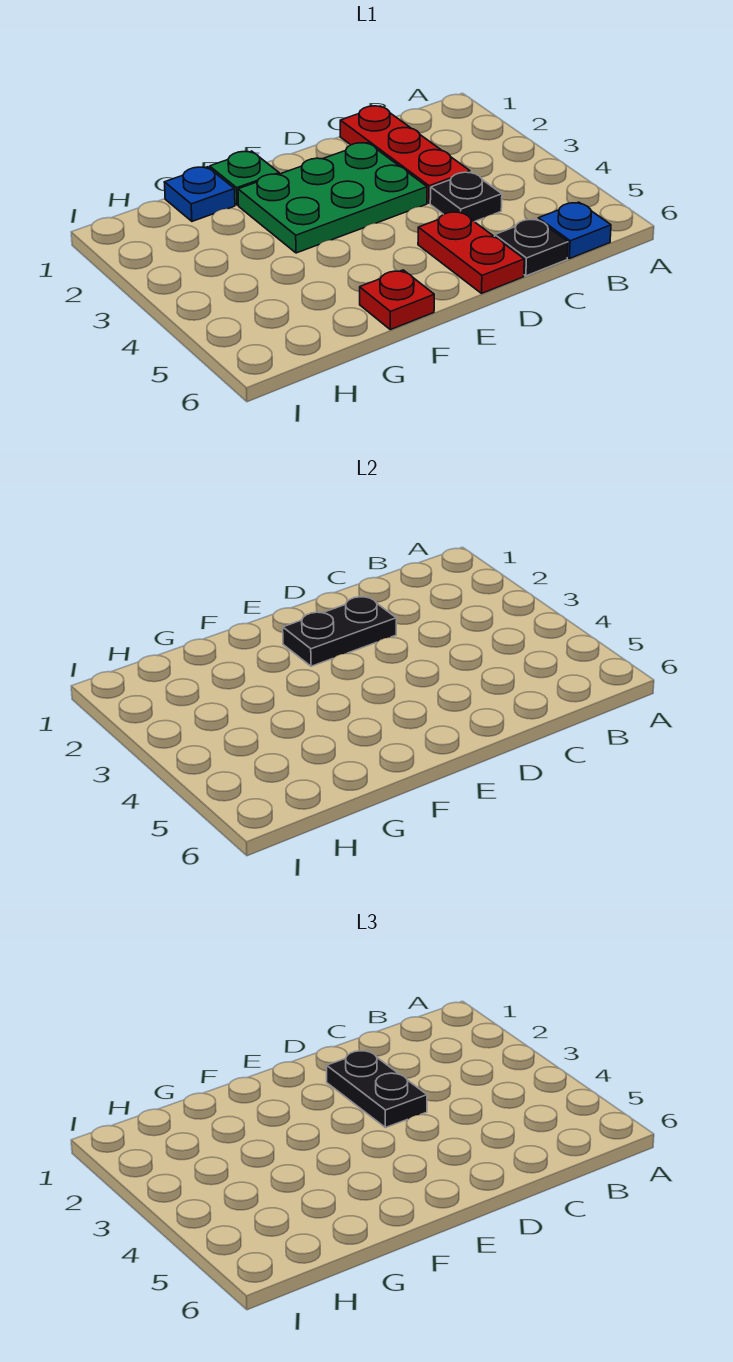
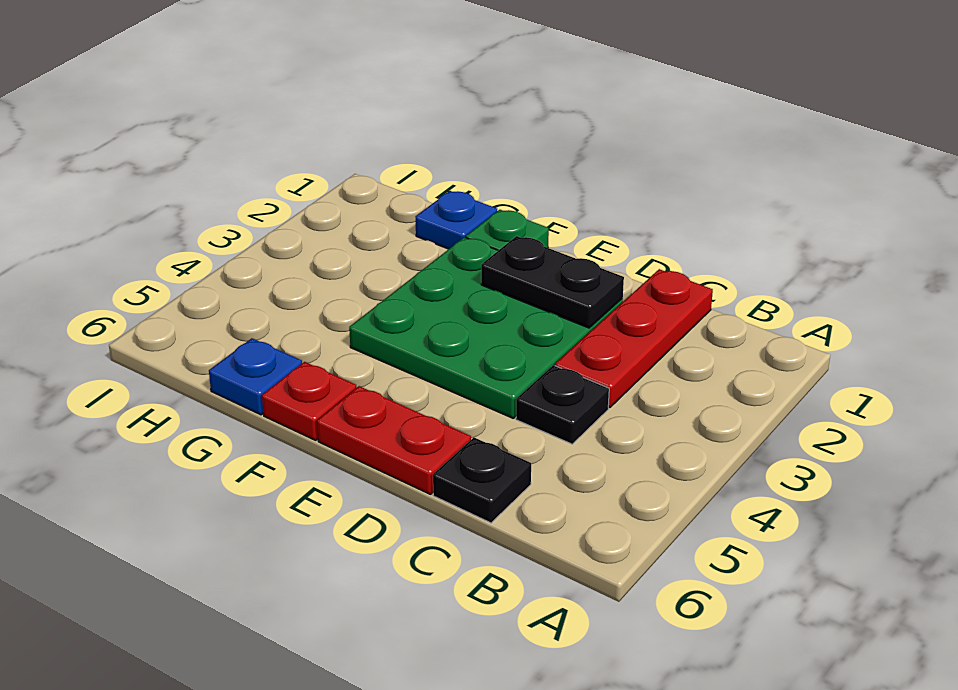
blue plate B6 level 1 -> blue plate G6 level 1
green plate D2:F3 level 1 -> green plate D2:F4 level 1
black plate D2:D3 level 3 -> none
red plate D5:D6 level 1 -> red plate D6:E6 level 1

